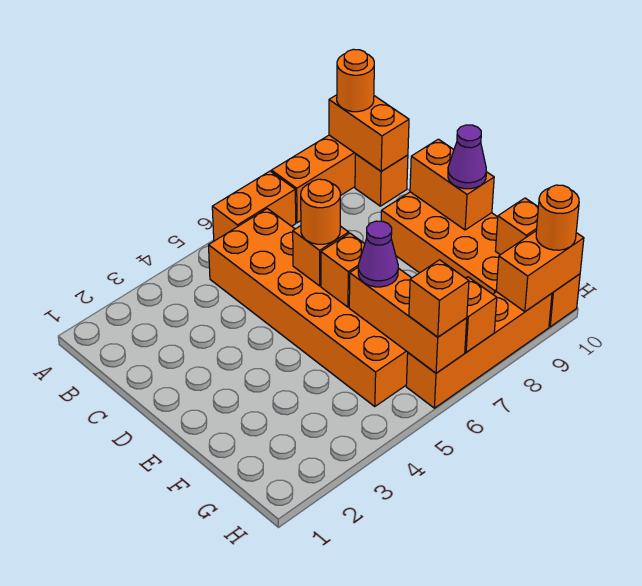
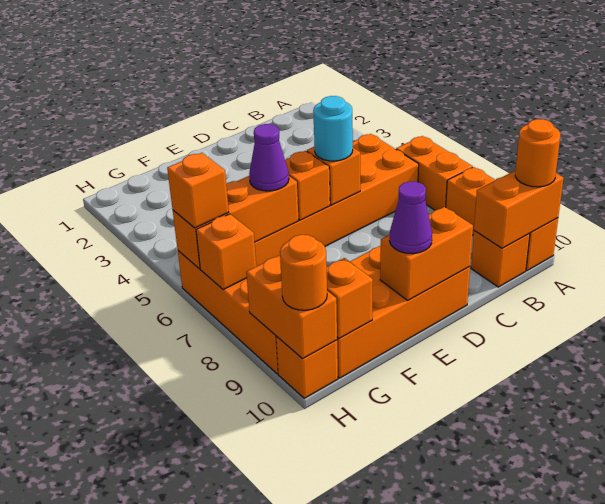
orange round brick D6 level 3 -> cyan round brick D6 level 3

